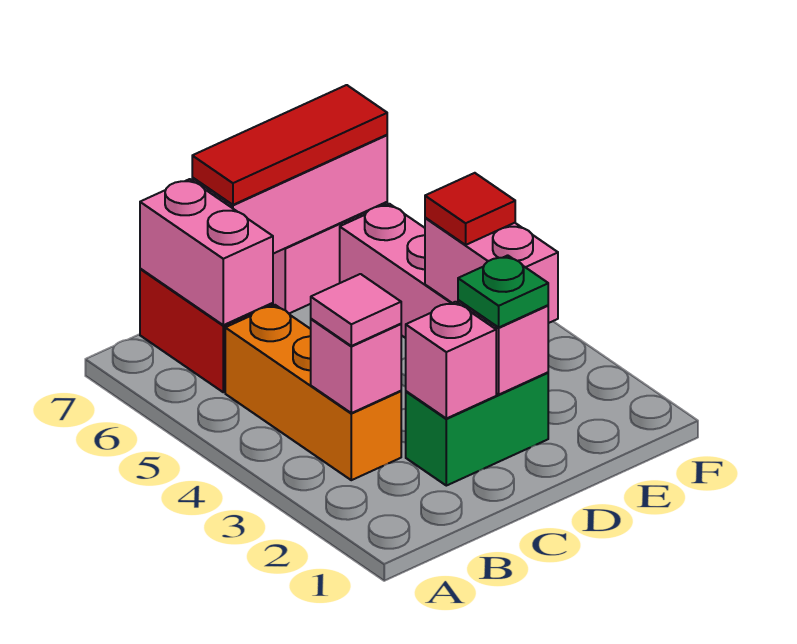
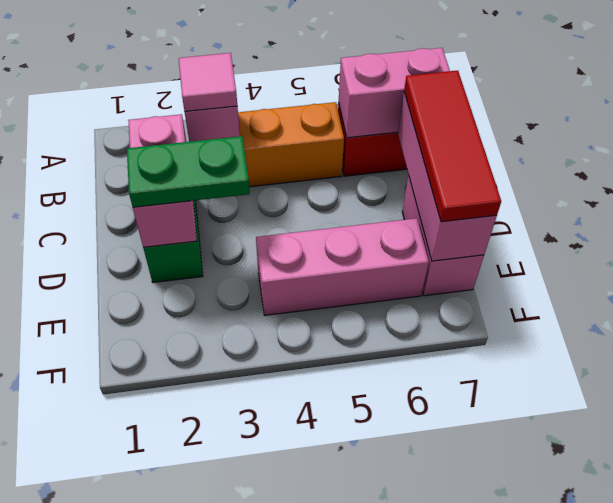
green plate D2 level 3 -> green plate D2:D3 level 3
pink brick E3:E4 level 2 -> none
red tile E4 level 3 -> none

